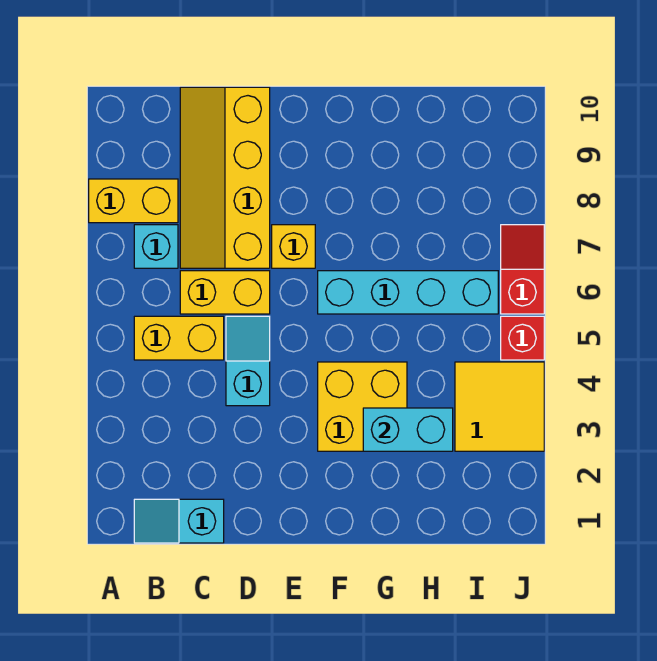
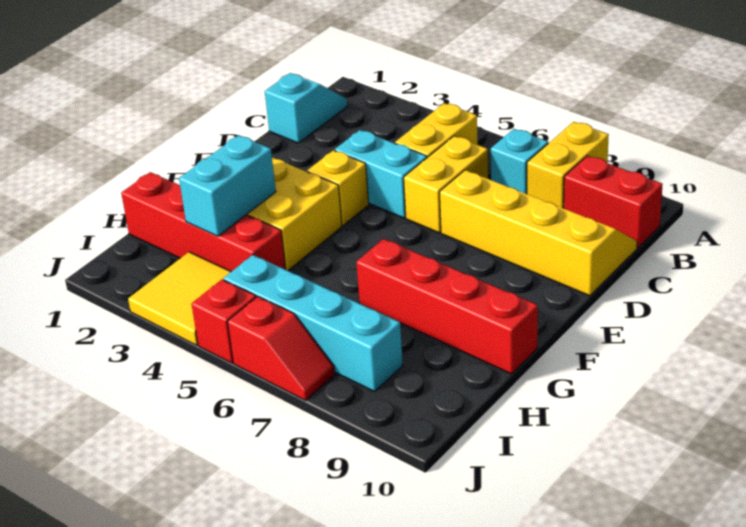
none -> red brick B9:B10 level 1
cyan slope D4:D5 level 1 top 4 -> cyan brick D4:D5 level 1
yellow brick E7 level 1 -> yellow brick E4 level 1
cyan brick F6:I6 level 1 -> cyan brick I5:I8 level 1
none -> red brick G7:G10 level 1
none -> red brick H1:H4 level 1

